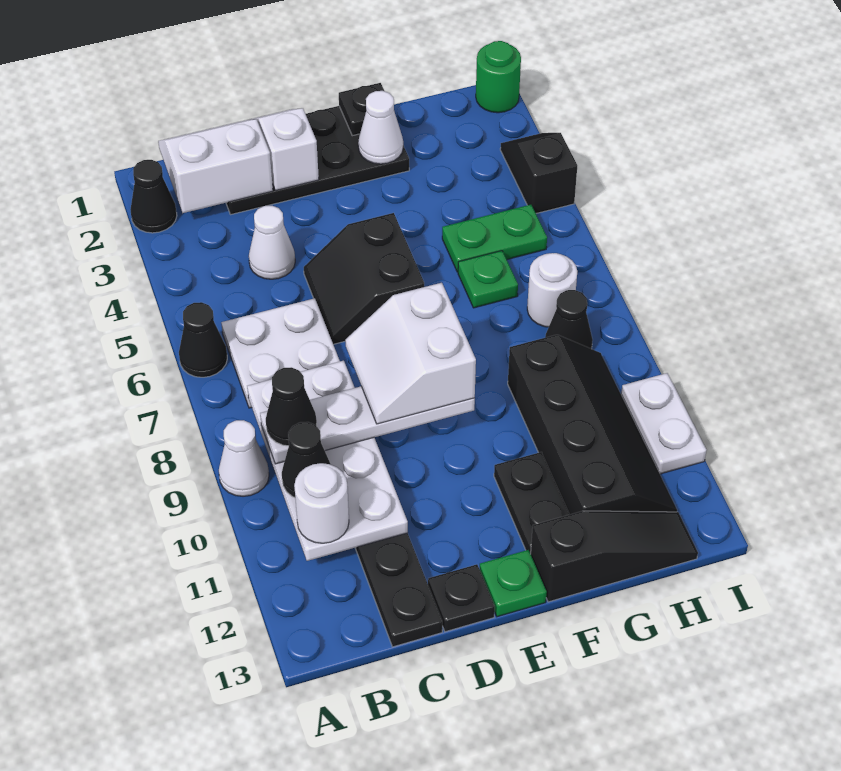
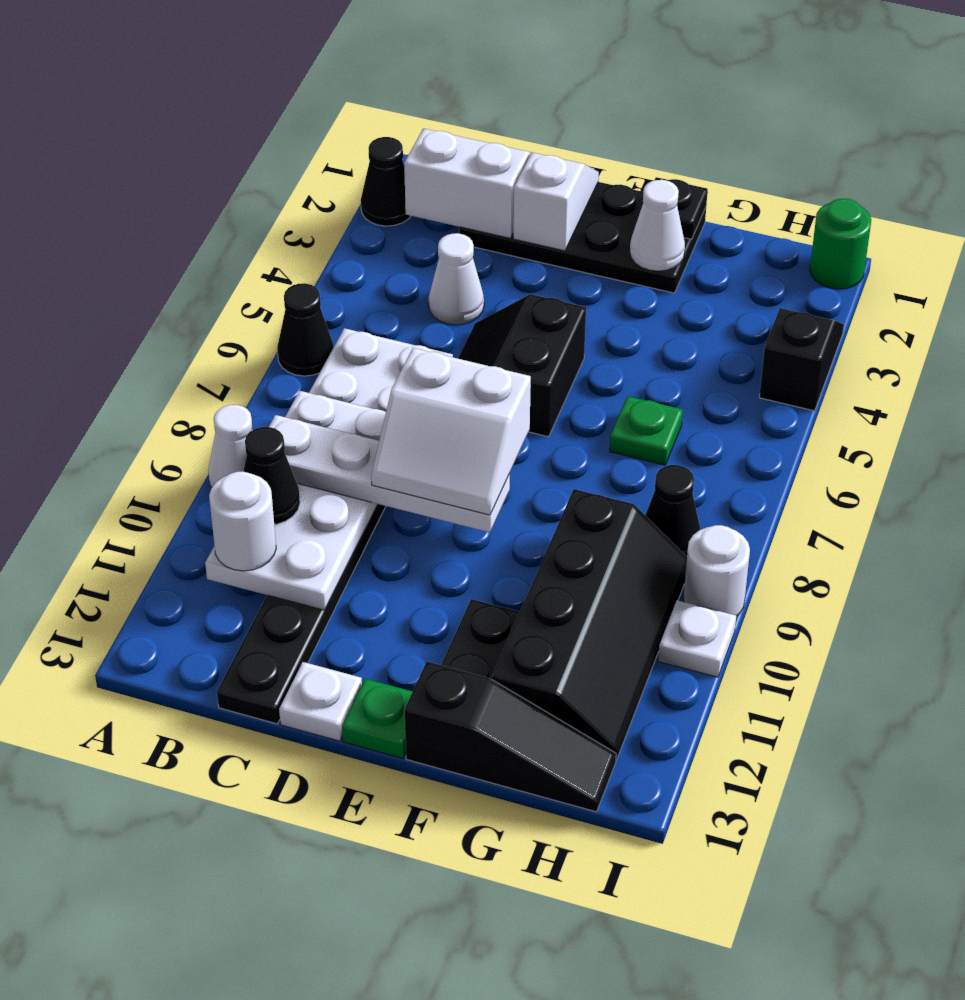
black cone B9 level 4 -> none
white slope D8:E9 level 4 top E -> white slope D8:E9 level 4 top 8
black plate D13 level 1 -> white plate D13 level 1
green plate G5:H5 level 1 -> none
white round brick H7 level 1 -> white round brick I9 level 1
white plate I10:I11 level 1 -> white plate I10 level 1

